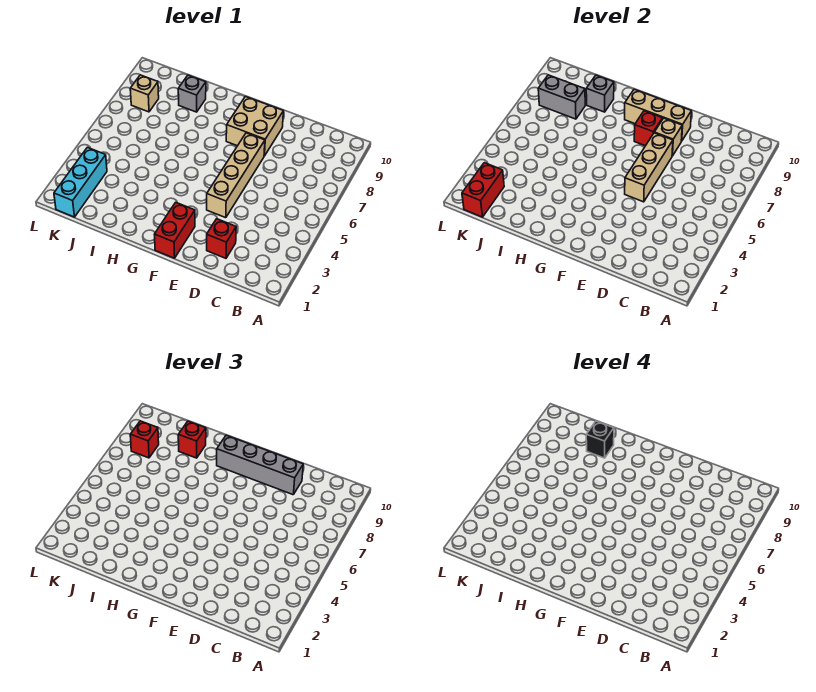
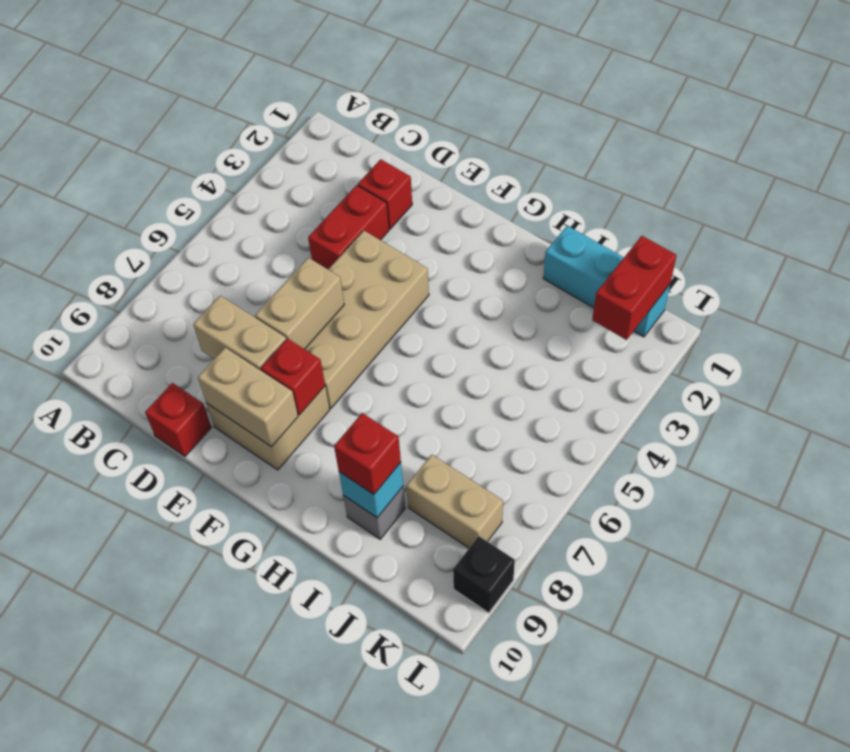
grey brick D9:G9 level 3 -> none
tan brick E4:E7 level 1 -> tan brick E4:F7 level 1
tan brick E5:E7 level 2 -> tan brick E6:E7 level 2
tan brick E8 level 2 -> tan brick D8:E8 level 2
tan brick E9:G9 level 2 -> tan brick E9:F9 level 2
red brick F1:F2 level 1 -> red brick D3:D4 level 1
grey brick I9 level 2 -> cyan brick I9 level 2
black brick I9 level 4 -> black brick L9 level 1
grey brick J8:K8 level 2 -> none
cyan brick K1:K3 level 1 -> cyan brick I1:K1 level 1
tan brick K8 level 1 -> tan brick J8:K8 level 1
red brick K8 level 3 -> red brick D10 level 1

